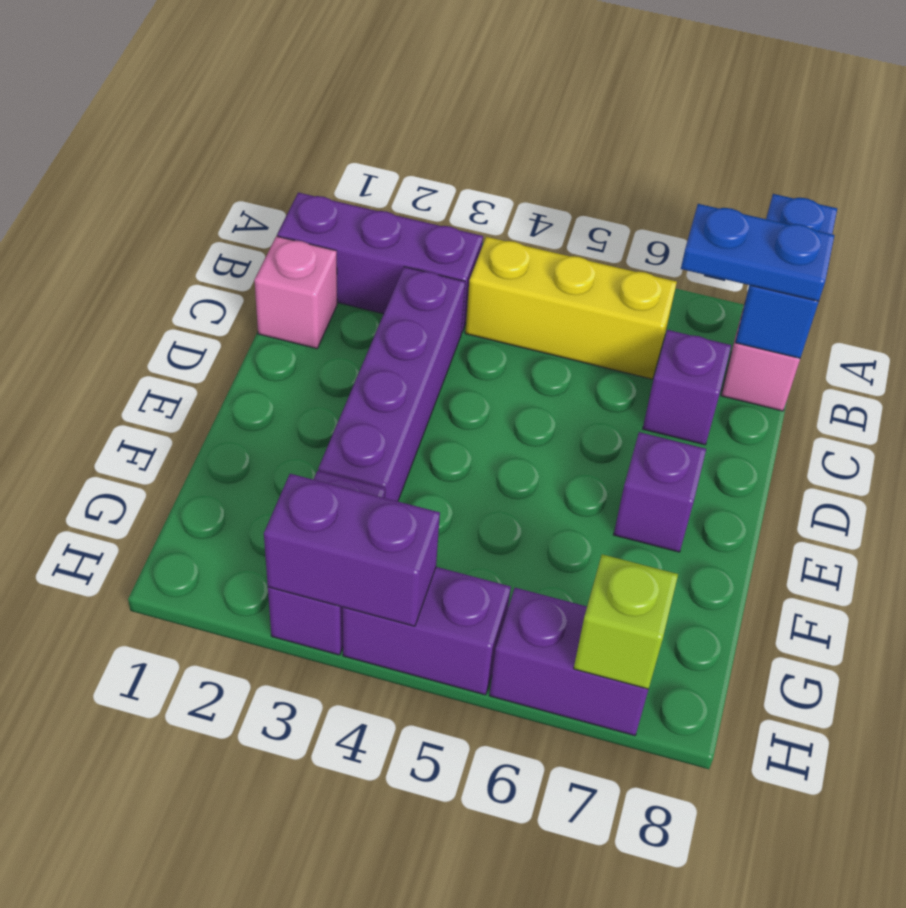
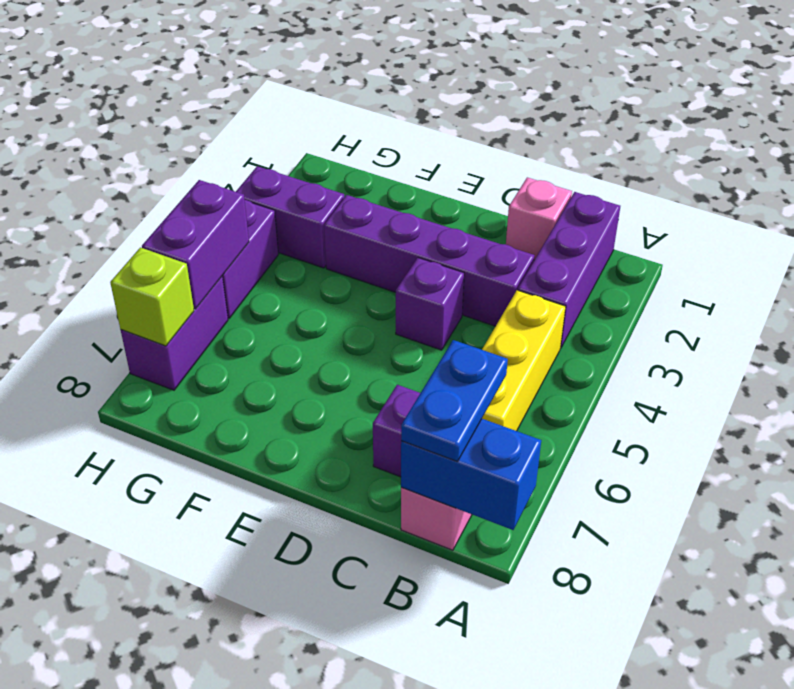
purple brick E7 level 1 -> purple brick D4 level 1
purple brick H3:H4 level 2 -> purple brick H5:H6 level 2

